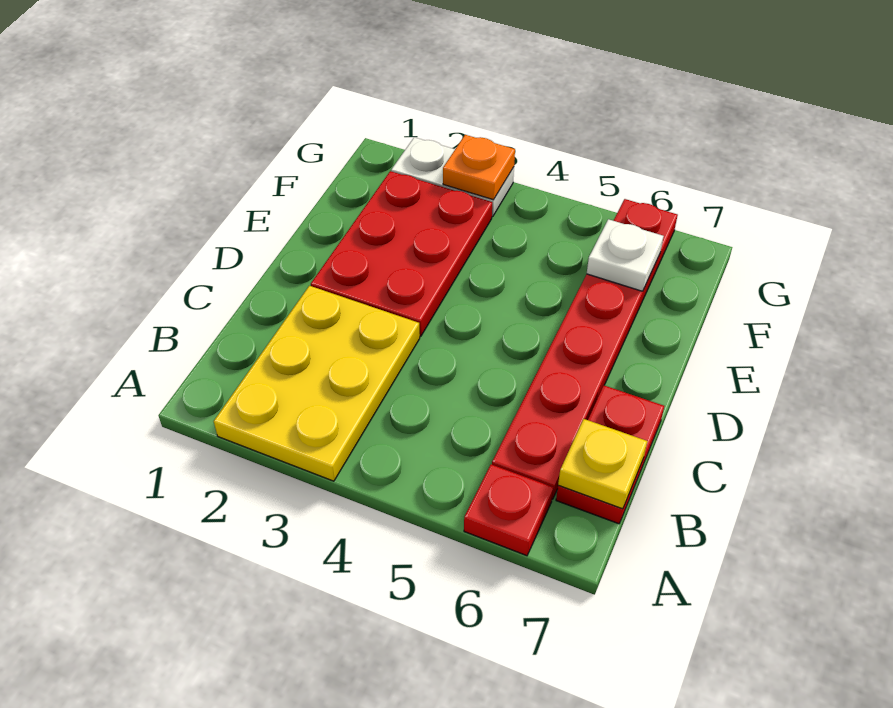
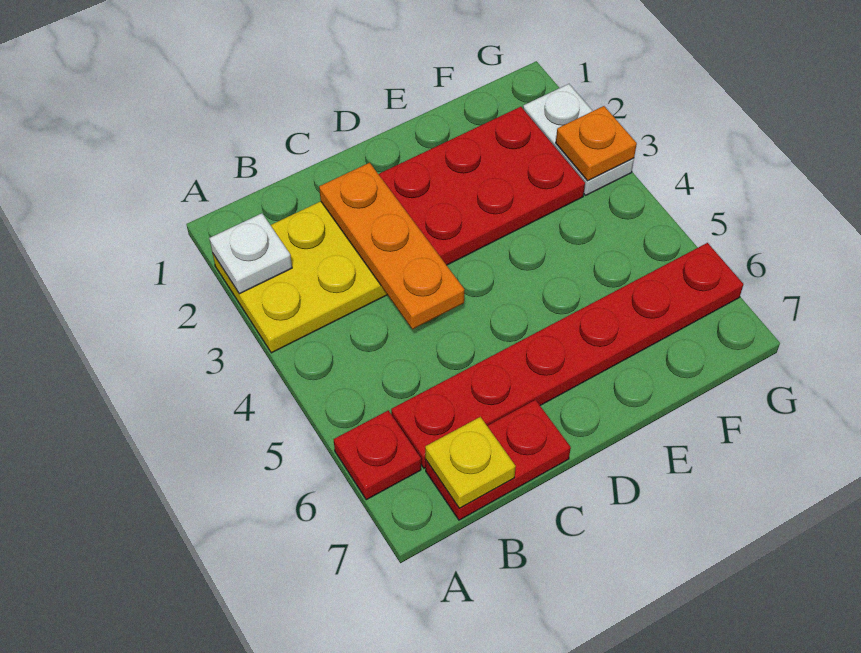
none -> orange plate C2:C4 level 2
white plate F6 level 2 -> white plate A2 level 2

